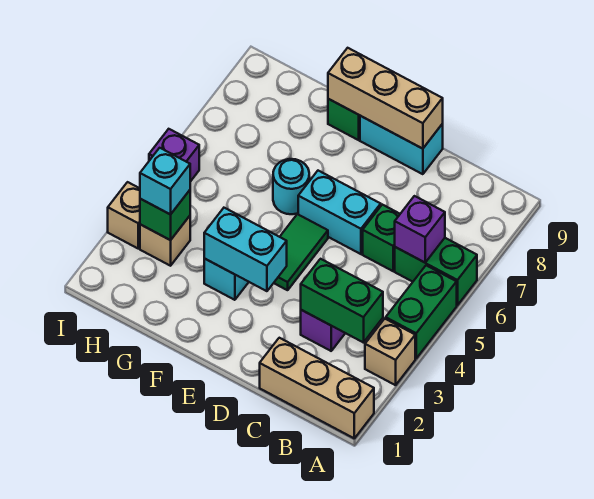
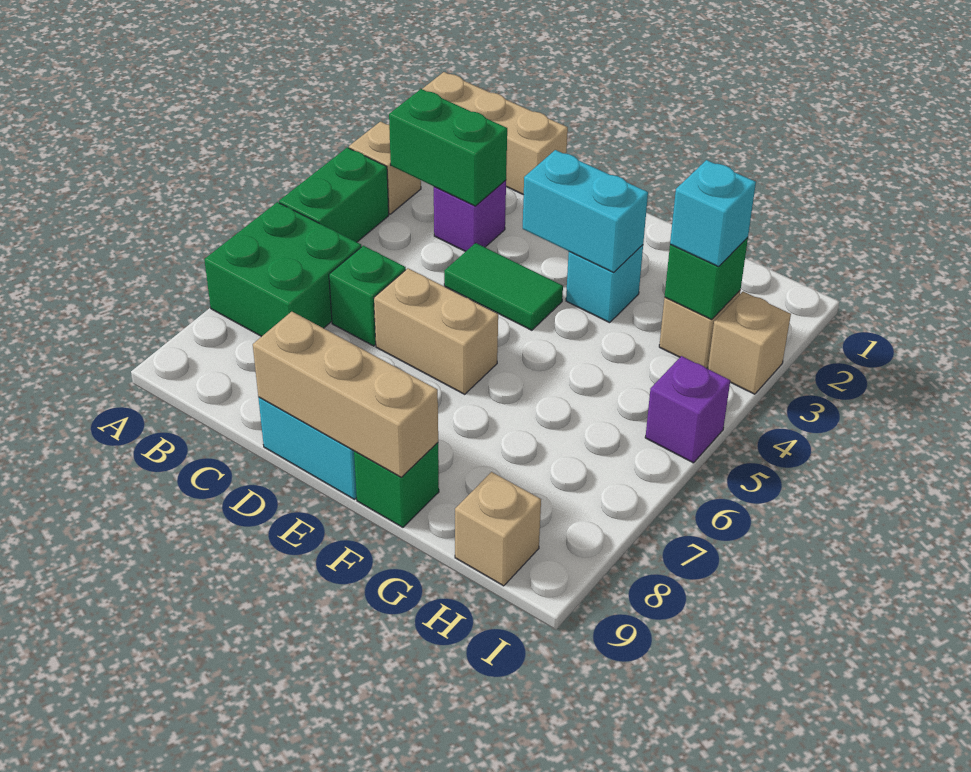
green brick A6:B6 level 1 -> green brick A6:B7 level 1
purple brick B6 level 2 -> none
cyan brick D6:E6 level 1 -> tan brick D6:E6 level 1
green tile E4:E5 level 1 -> green tile D4:E4 level 1
cyan round brick F6 level 1 -> none
none -> tan brick H9 level 1

